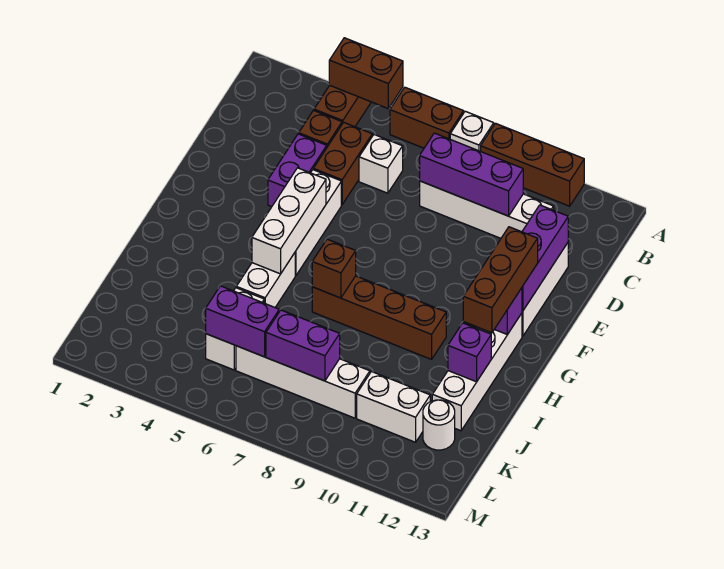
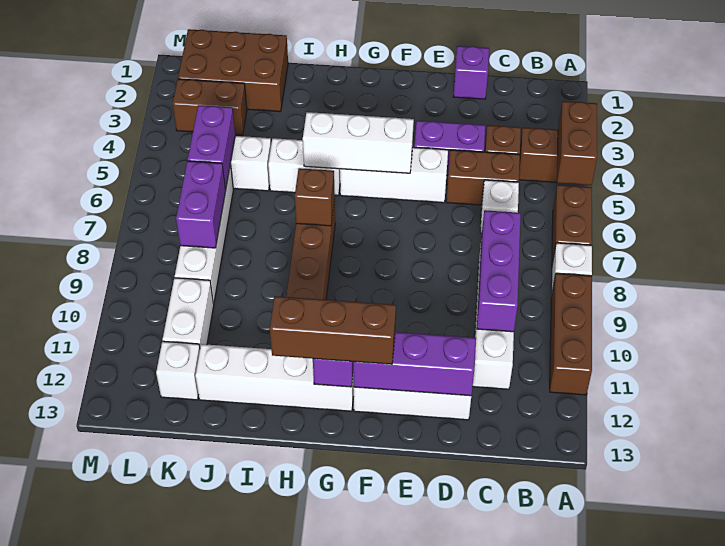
purple brick I12 level 2 -> purple brick D1 level 1
none -> brown brick J1:L2 level 1
none -> brown brick K3:L3 level 1
white round brick K12 level 1 -> white brick K12 level 1

